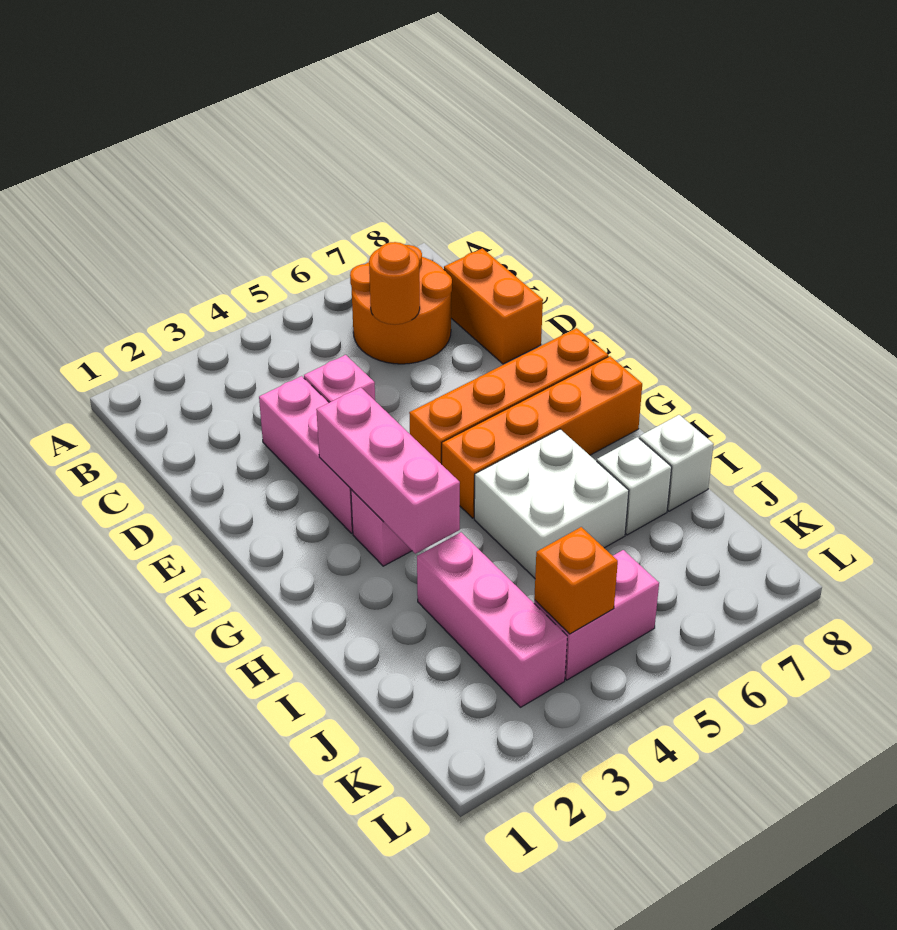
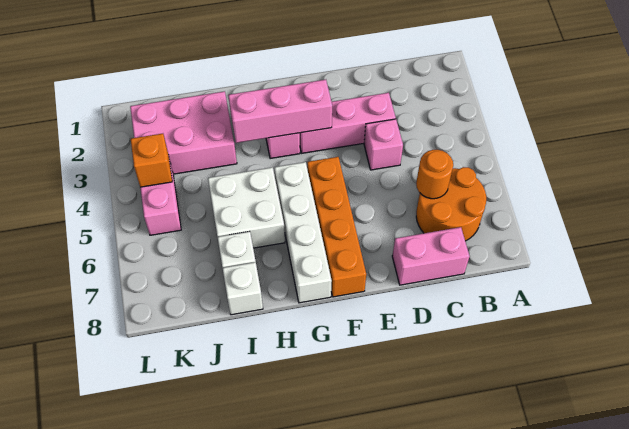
orange brick C8:D8 level 1 -> pink brick C8:D8 level 1
orange brick G5:G8 level 1 -> white brick G5:G8 level 1
pink brick I3:K3 level 1 -> pink brick I2:K3 level 1

